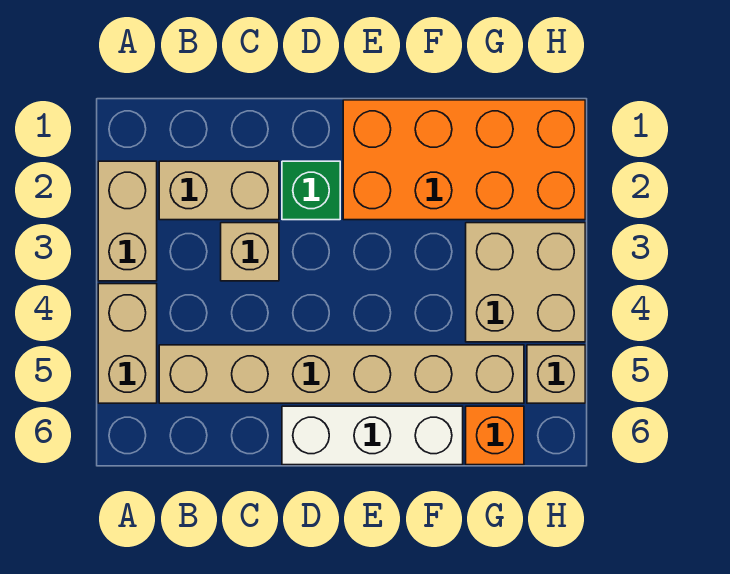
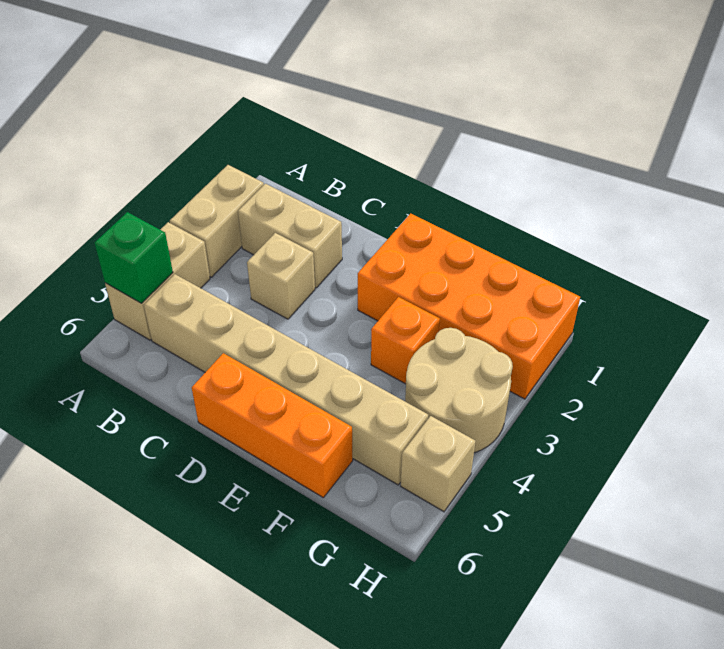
green brick D2 level 1 -> green brick A5 level 2
white brick D6:F6 level 1 -> orange brick D6:F6 level 1
tan brick G3:H4 level 1 -> tan round brick G3:H4 level 1
orange brick G6 level 1 -> orange brick F3 level 1

